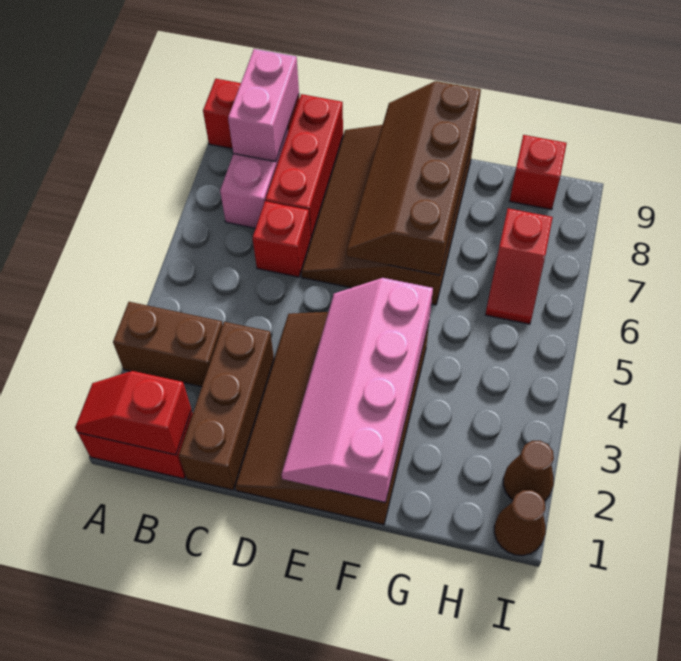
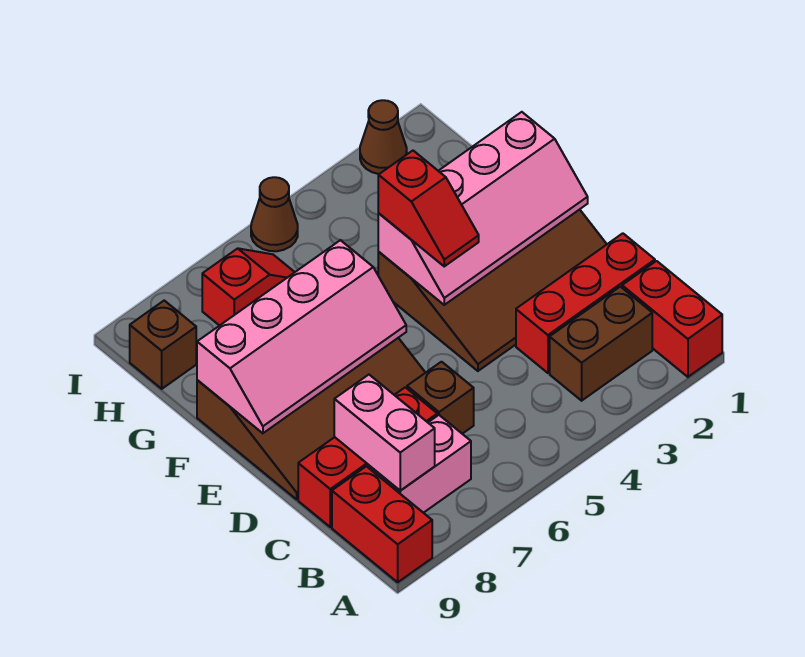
red slope A1:B1 level 2 top B -> red slope E4:F4 level 3 top F
brown brick A3:B3 level 1 -> brown brick B2:B3 level 1
pink brick B8:B9 level 2 -> pink brick B8:C8 level 2
brown brick C1:C3 level 1 -> red brick C1:C3 level 1
red brick C6 level 1 -> brown brick C6 level 1
brown slope E6:F9 level 2 top F -> pink slope E6:F9 level 2 top F
red brick H9 level 1 -> brown brick H9 level 1
brown cone I1 level 1 -> brown cone I5 level 1

